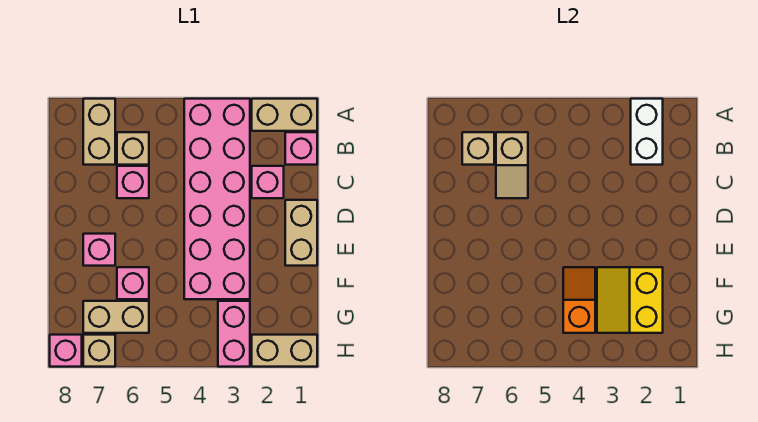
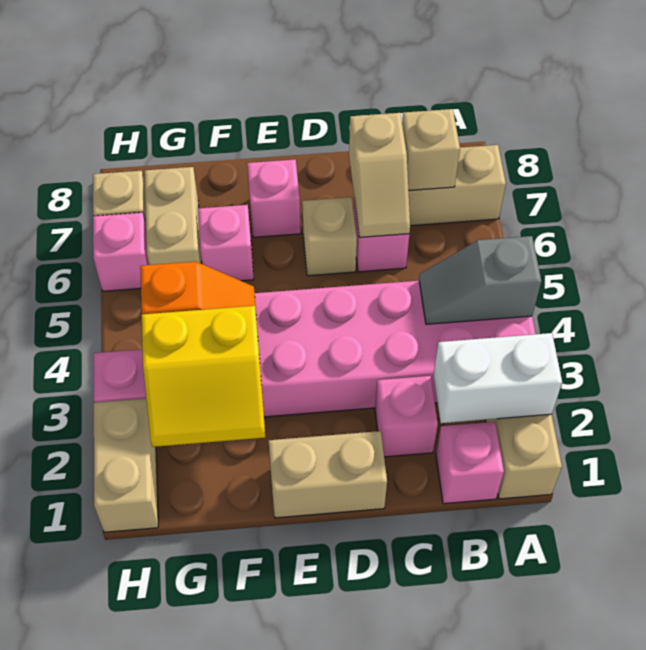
none -> grey slope A4:B4 level 2 top A
tan brick B6 level 1 -> tan brick D6 level 1
tan slope B6:C6 level 2 top B -> tan slope C6:C7 level 2 top 7
yellow slope F2:G3 level 2 top 2 -> yellow slope F2:G3 level 2 top 3
pink brick H8 level 1 -> pink brick H6 level 1

